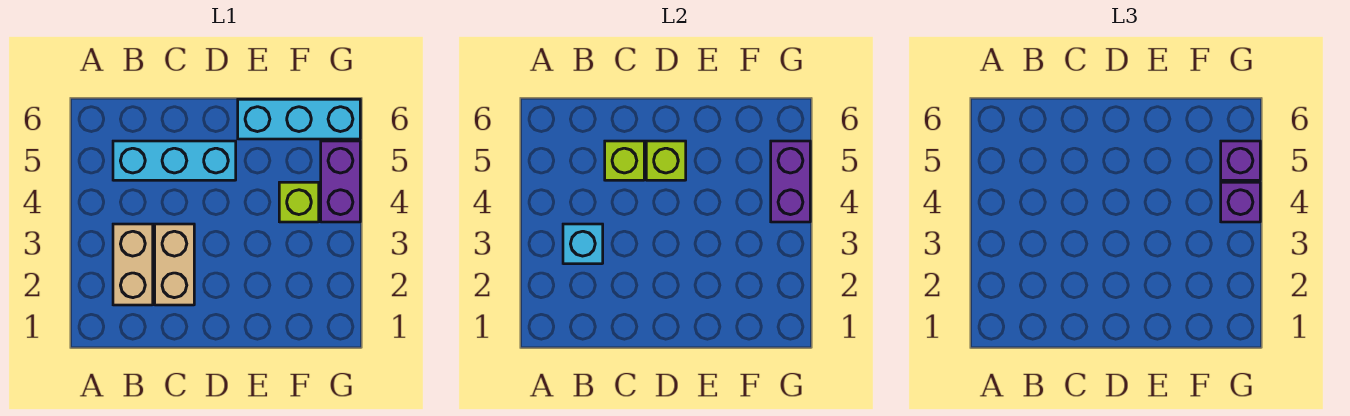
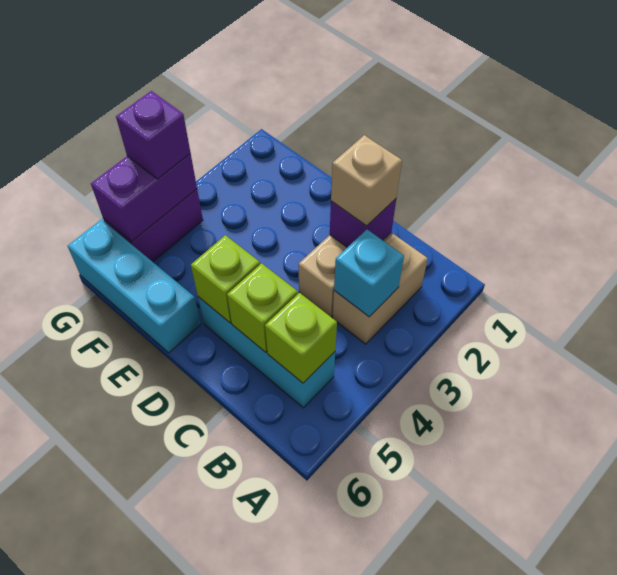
none -> tan brick C2 level 3
lime brick F4 level 1 -> lime brick B5 level 2
purple brick G5 level 3 -> purple brick C2 level 2

